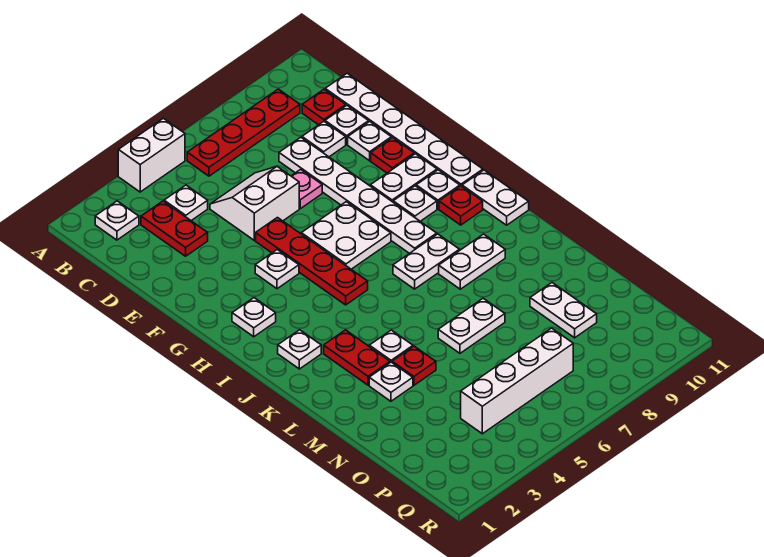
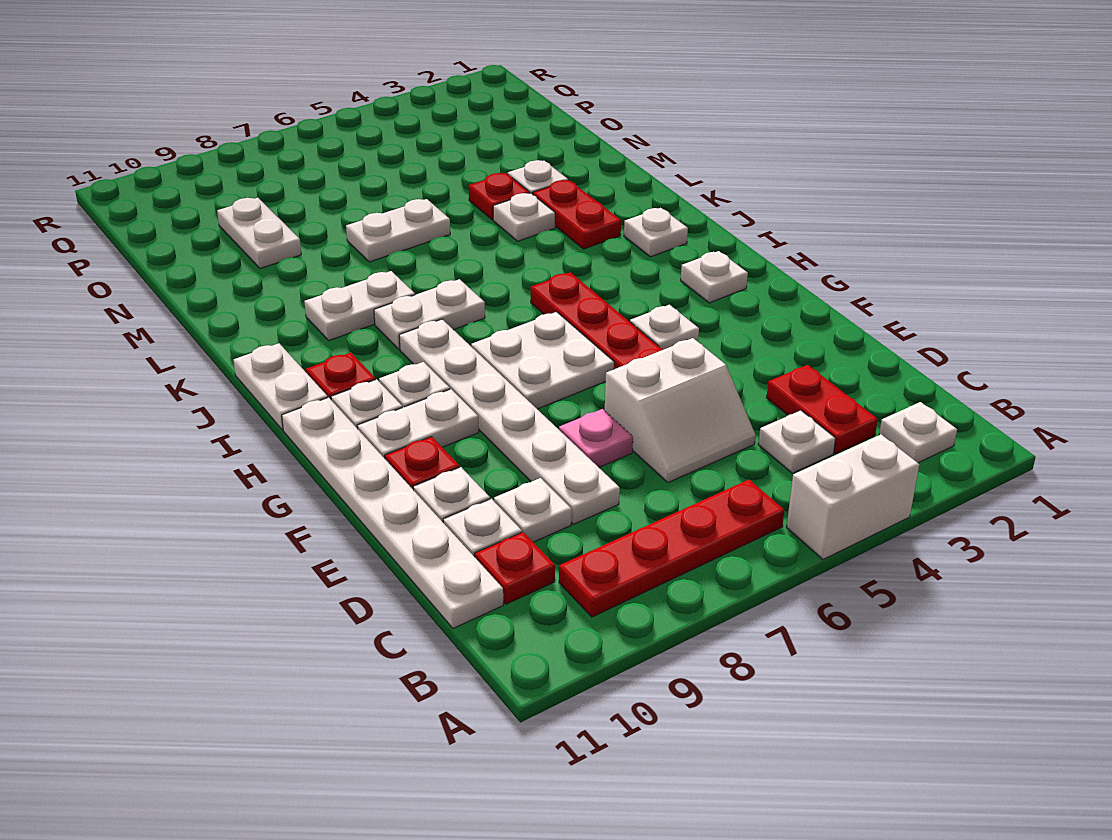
white brick P4:P7 level 1 -> none

